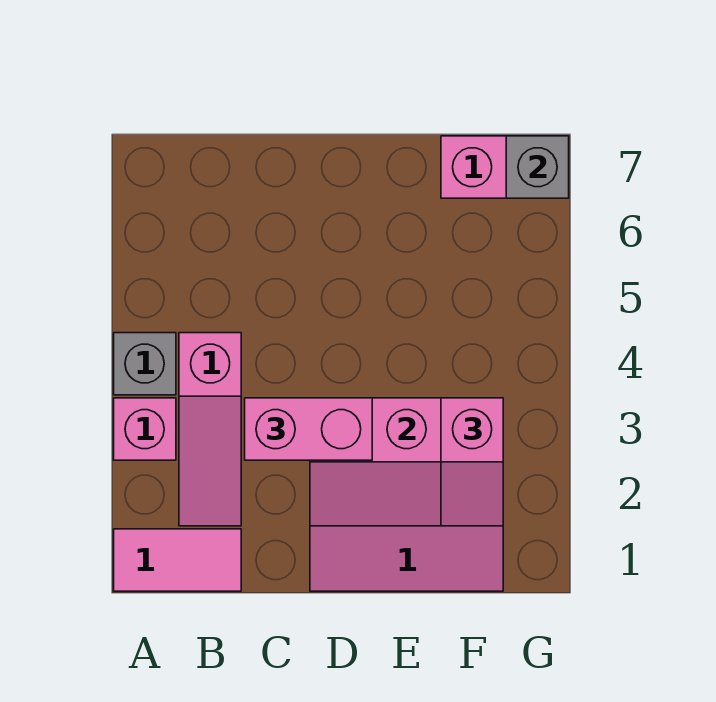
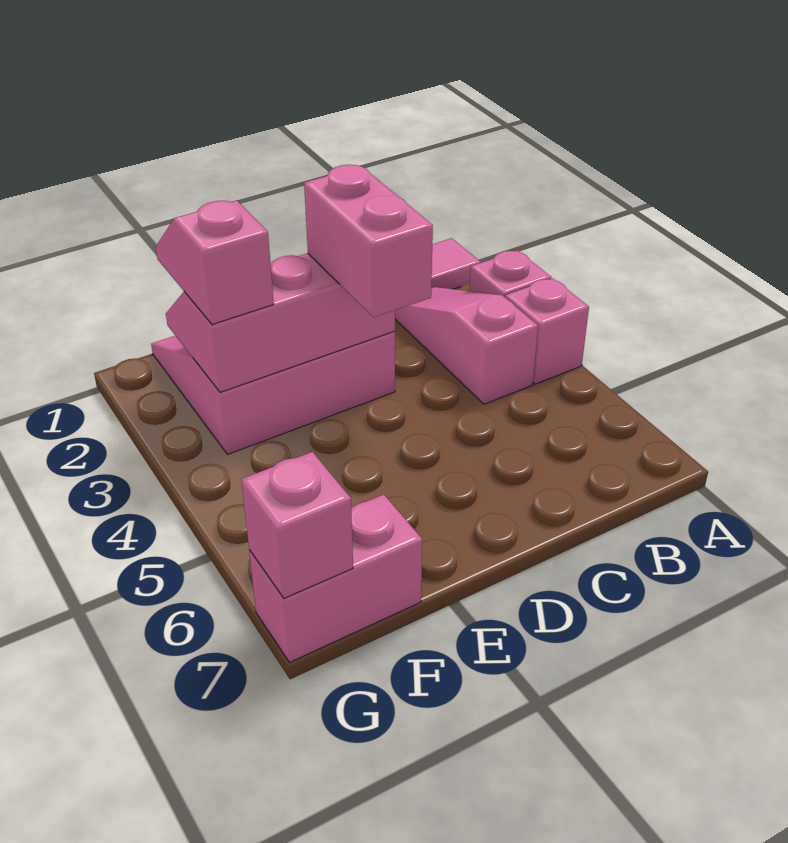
grey brick A4 level 1 -> pink brick A4 level 1
pink brick C3:D3 level 3 -> pink brick D3:D4 level 3
grey brick G7 level 2 -> pink brick G7 level 2

